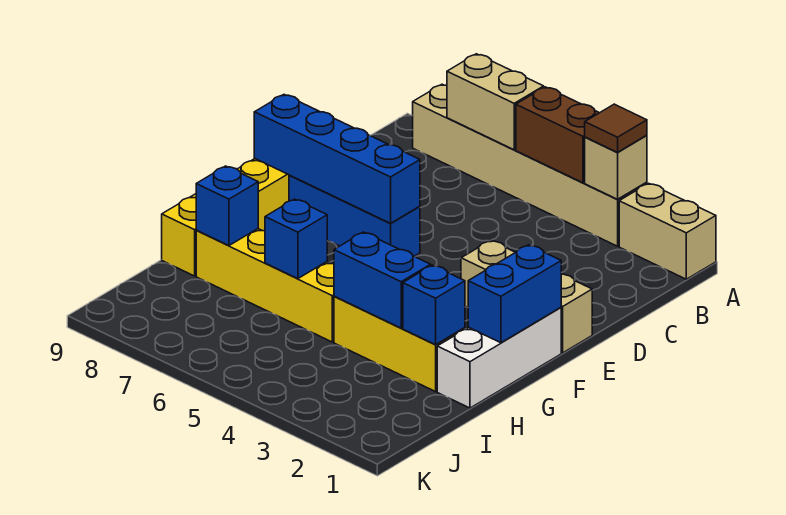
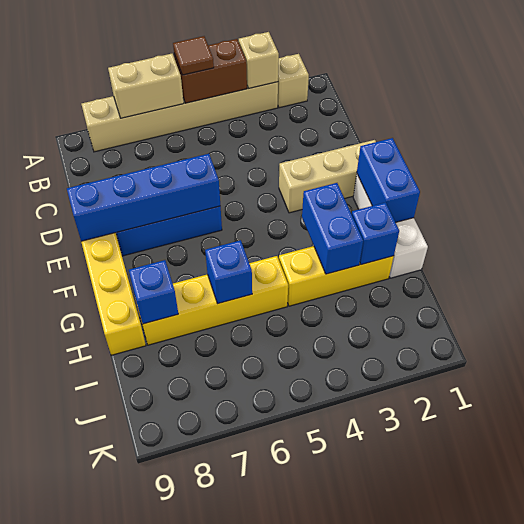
tan brick A1:A2 level 1 -> tan brick A2 level 1
brown tile A3 level 3 -> brown tile A5 level 3
blue brick H3:H4 level 2 -> blue brick G3:H3 level 2

